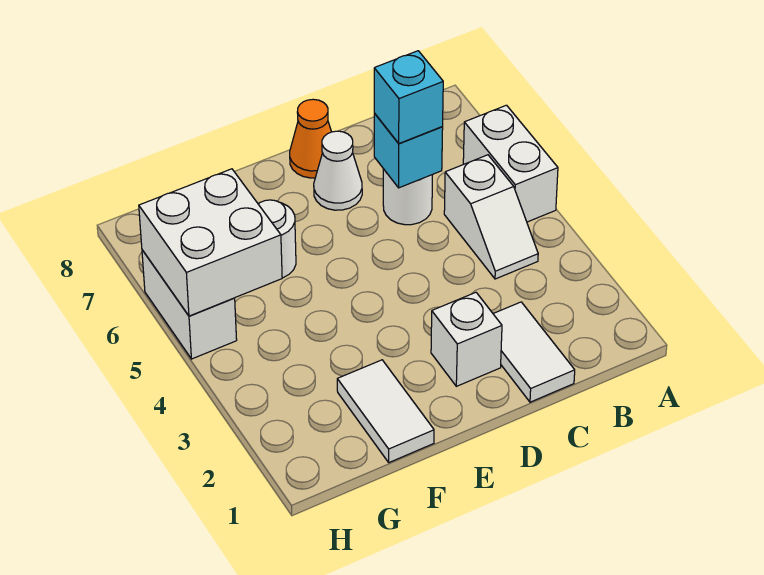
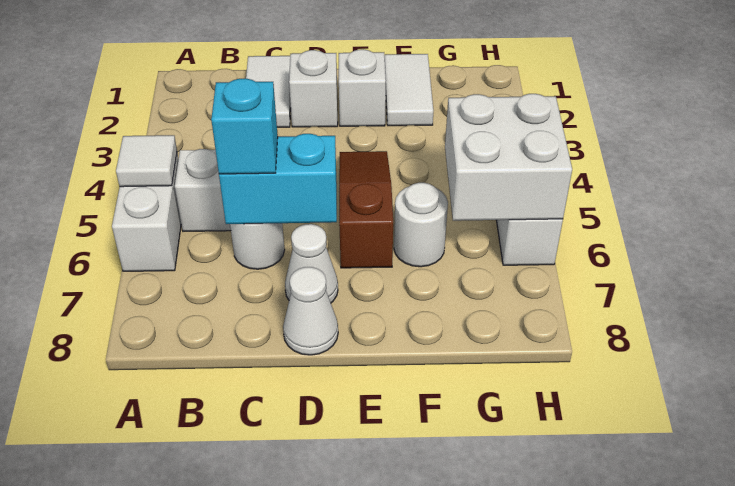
none -> white tile A5 level 2
cyan brick C6 level 2 -> cyan brick C6:D6 level 2
orange cone D8 level 1 -> white cone D8 level 1
none -> white brick E2 level 1
none -> brown slope E4:E6 level 1 top 6

